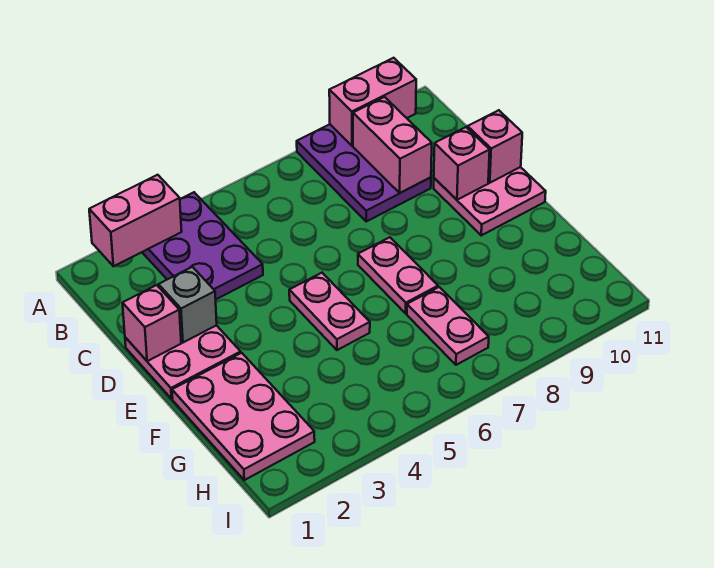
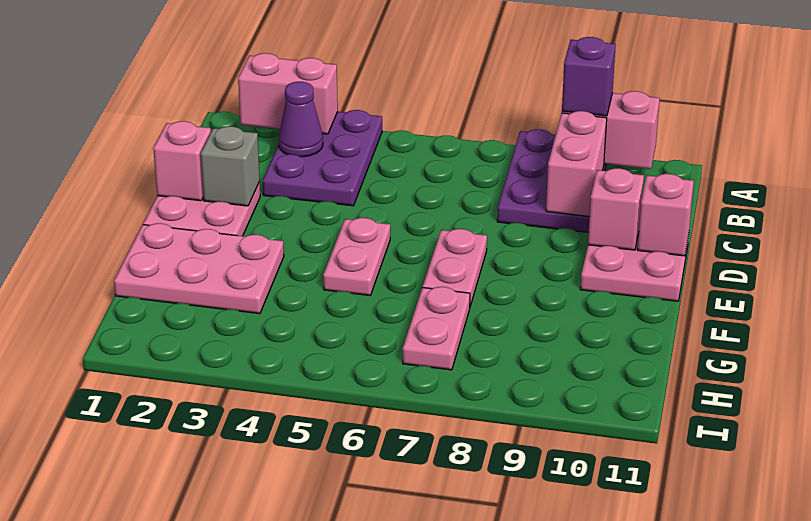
none -> purple brick A9 level 3
none -> purple cone B3 level 2
pink plate F1:H2 level 1 -> pink plate F1:G3 level 1

